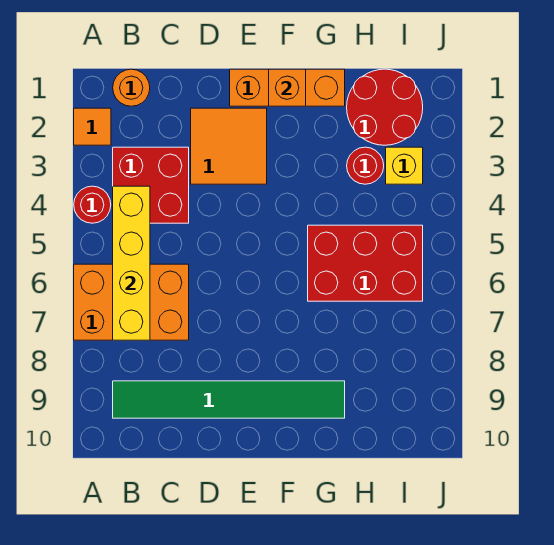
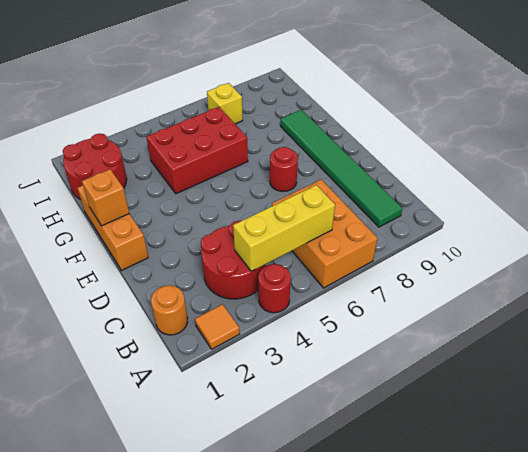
red brick B3:C4 level 1 -> red round brick B3:C4 level 1
yellow brick B4:B7 level 2 -> yellow brick B4:B6 level 2
orange tile D2:E3 level 1 -> none
red brick G5:I6 level 1 -> red brick G4:H6 level 1
red round brick H3 level 1 -> red round brick E7 level 1
yellow brick I3 level 1 -> yellow brick I7 level 1

